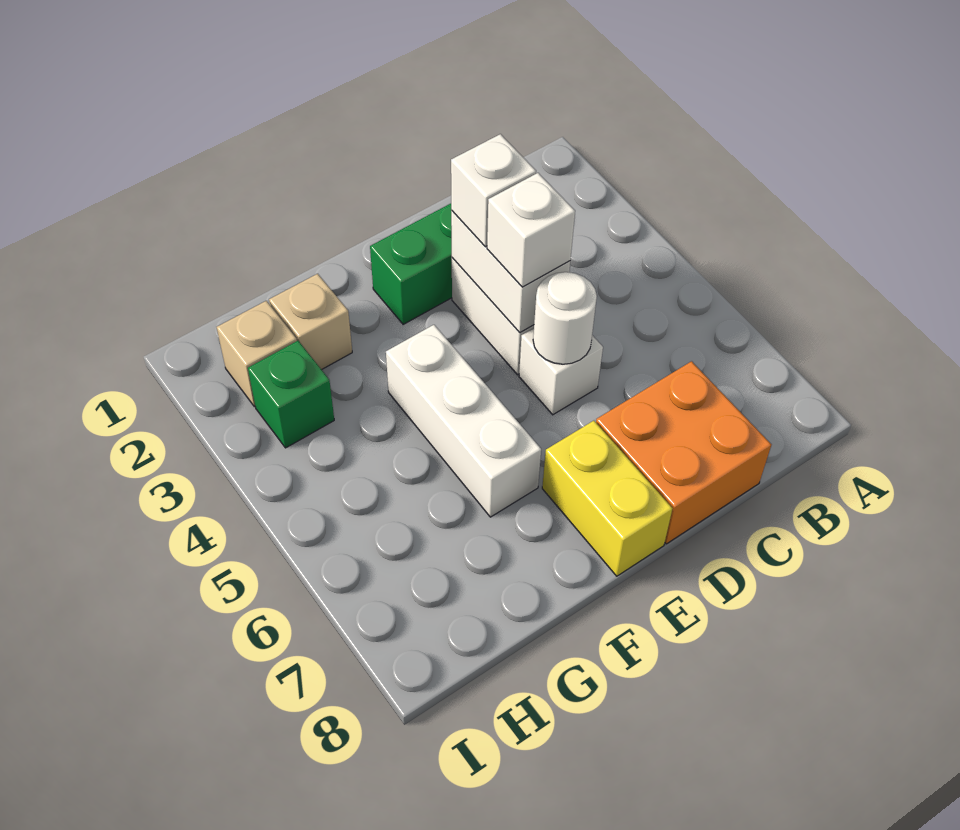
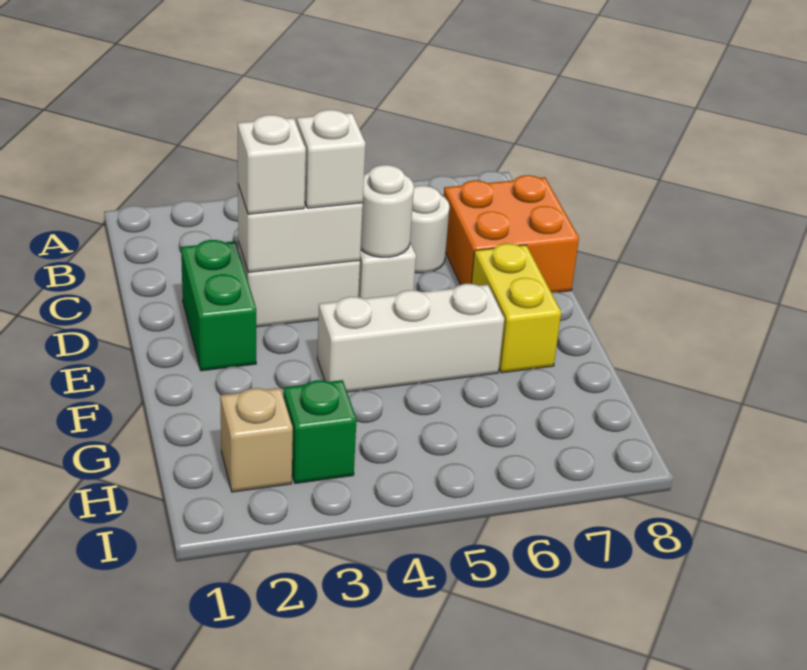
none -> white round brick C6 level 1
yellow brick E7:E8 level 1 -> yellow brick E7:F7 level 1
tan brick G2 level 1 -> none

